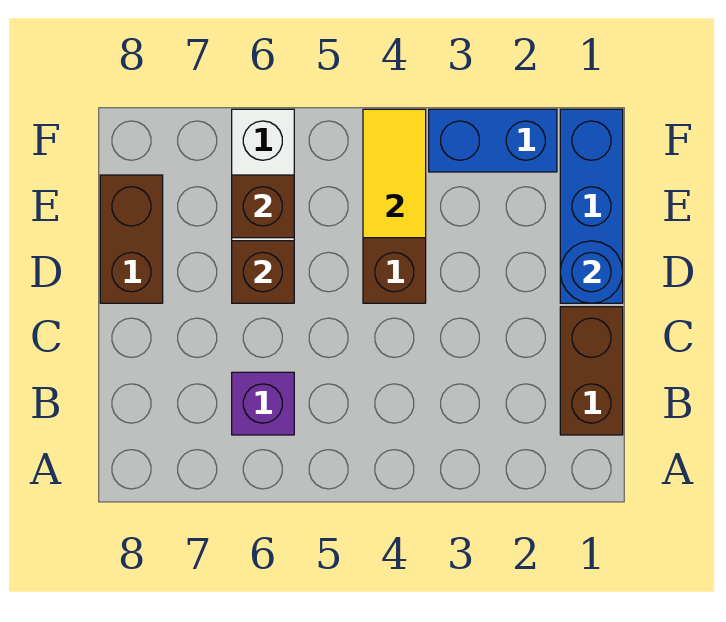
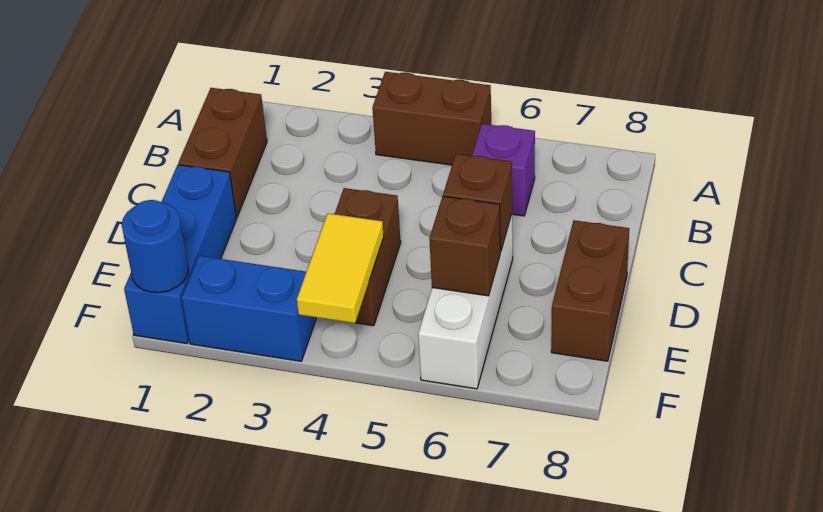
none -> brown brick A4:A5 level 1
blue round brick D1 level 2 -> blue round brick F1 level 2

